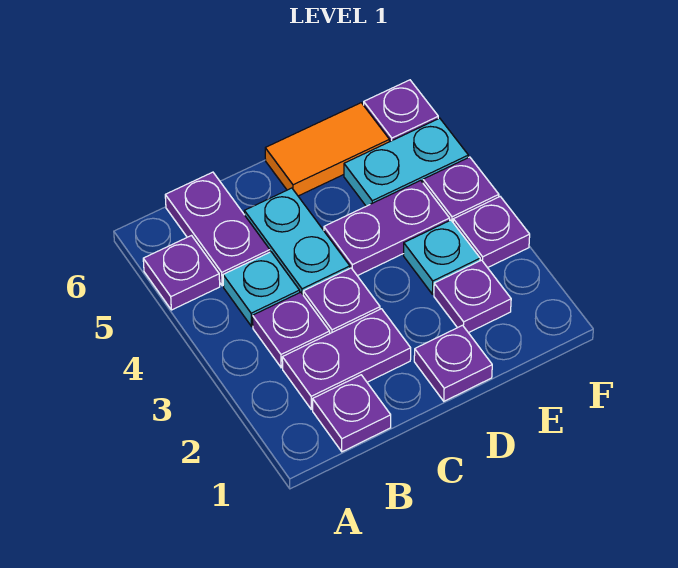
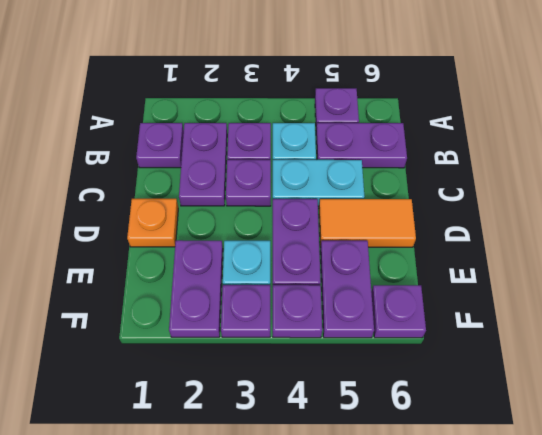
purple plate D1 level 1 -> orange plate D1 level 1
orange tile D6:E6 level 1 -> orange tile D5:D6 level 1
purple plate E2 level 1 -> purple plate E2:F2 level 1
cyan plate E5:F5 level 1 -> purple plate E5:F5 level 1

